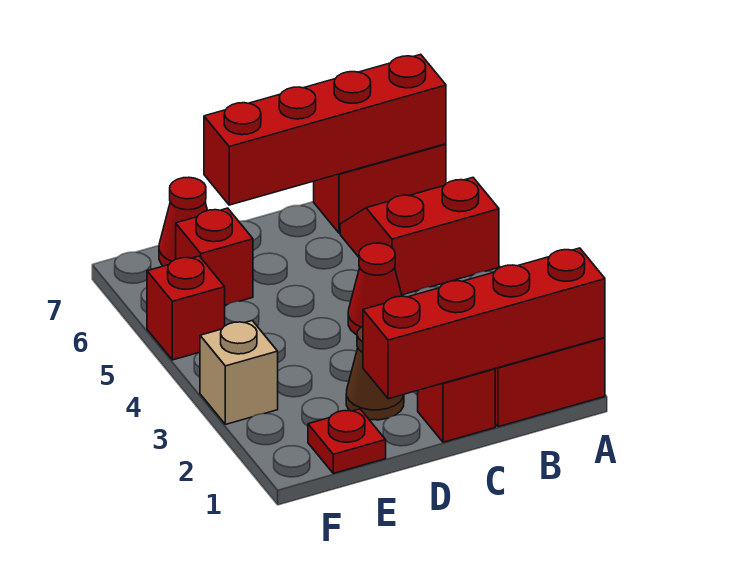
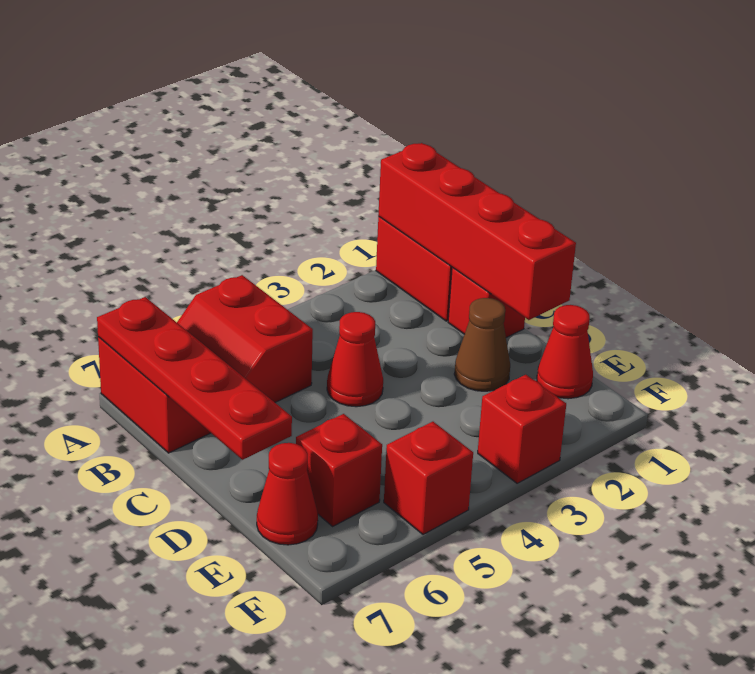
red brick A7:D7 level 2 -> red plate A7:D7 level 2
red plate E1 level 1 -> red cone E1 level 1
tan brick F3 level 1 -> red brick F3 level 1

